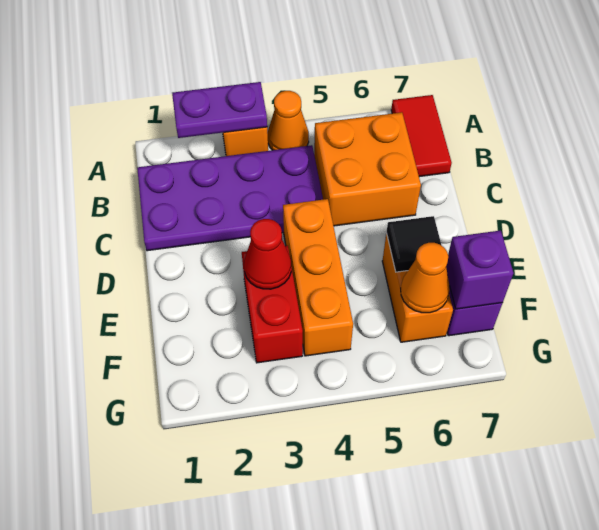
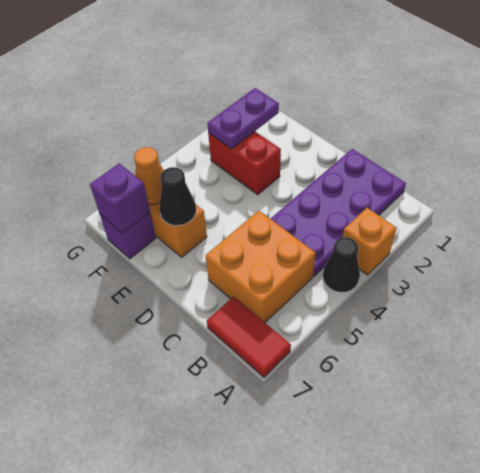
purple plate A2:A3 level 2 -> purple plate F2:F3 level 2
orange cone A4 level 1 -> black cone A4 level 1
orange brick D4:F4 level 1 -> none
red cone E3 level 2 -> none
black tile E6 level 2 -> black cone E6 level 2

